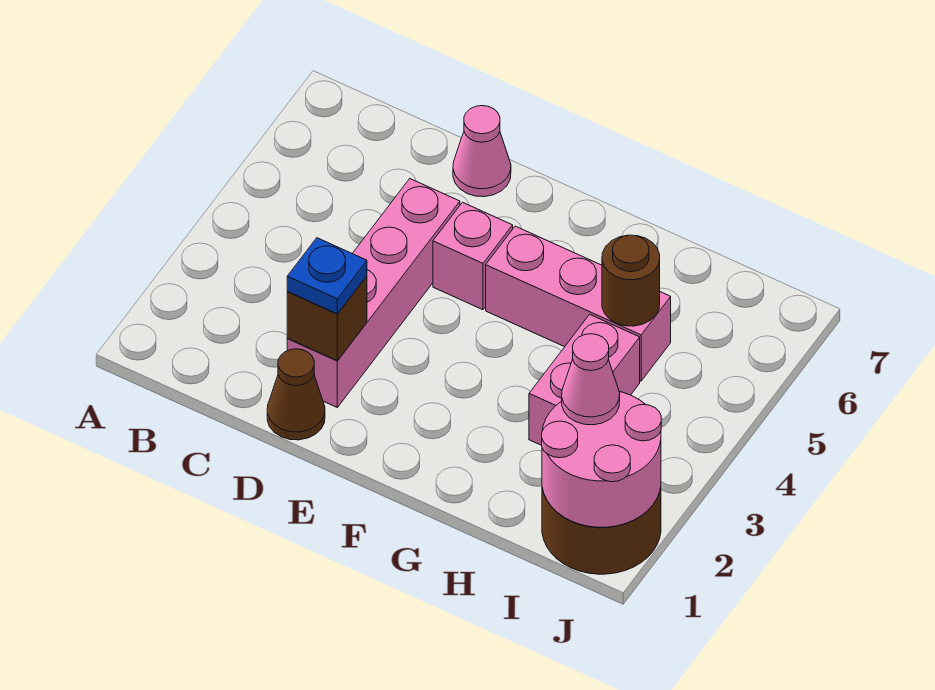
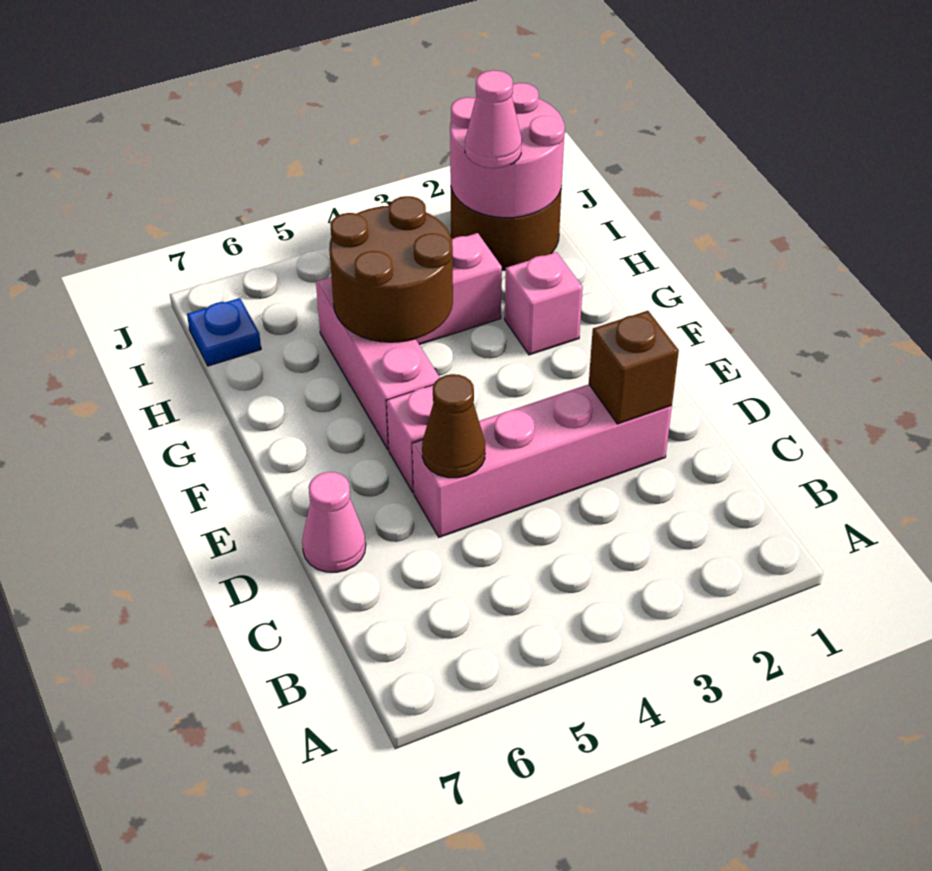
brown cone D1 level 1 -> brown cone D5 level 2
blue plate D2 level 3 -> blue plate I7 level 1
none -> pink brick G2 level 1
brown round brick H5 level 2 -> brown round brick G4:H5 level 2

